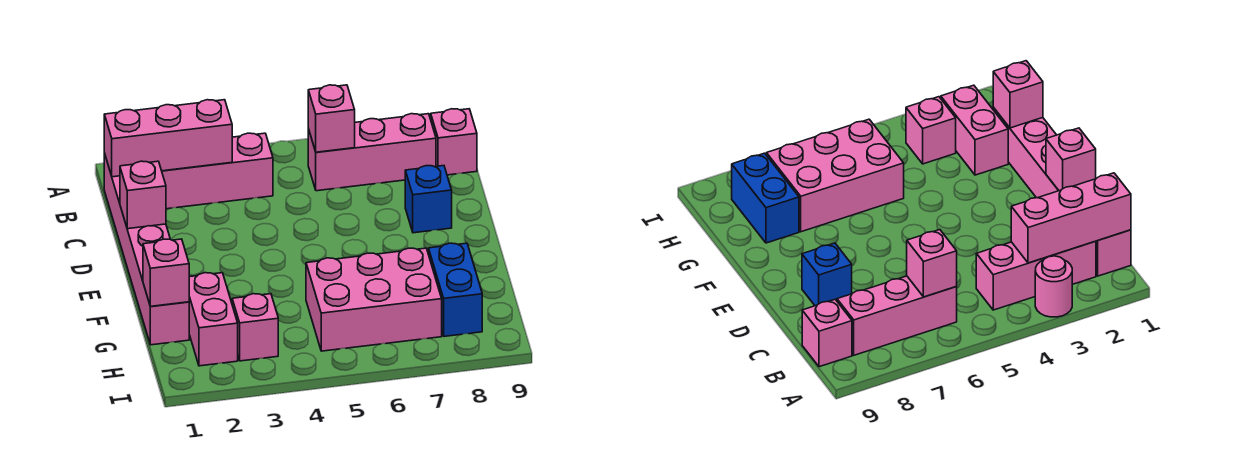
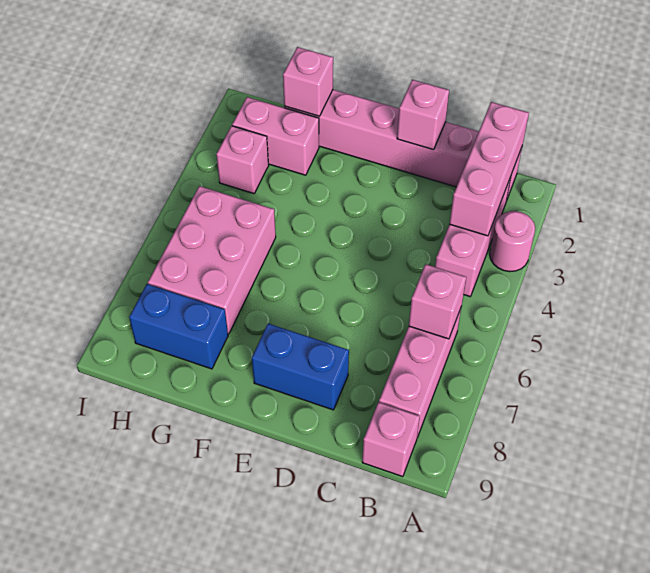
blue brick D8 level 1 -> blue brick D8:E8 level 1

